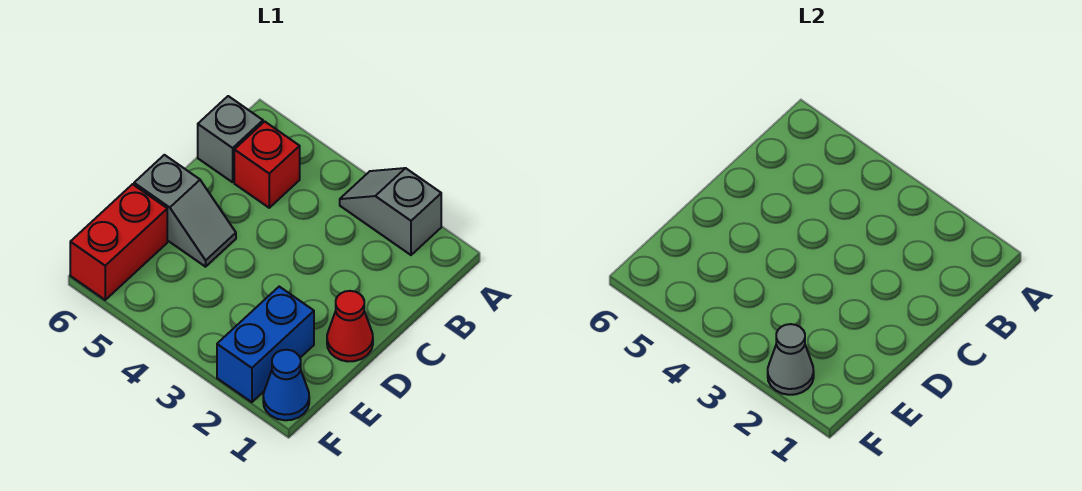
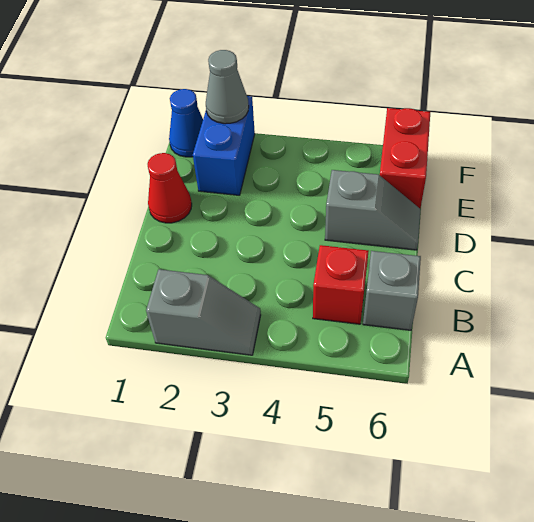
grey slope D5:D6 level 1 top 6 -> grey slope D5:D6 level 1 top 5

